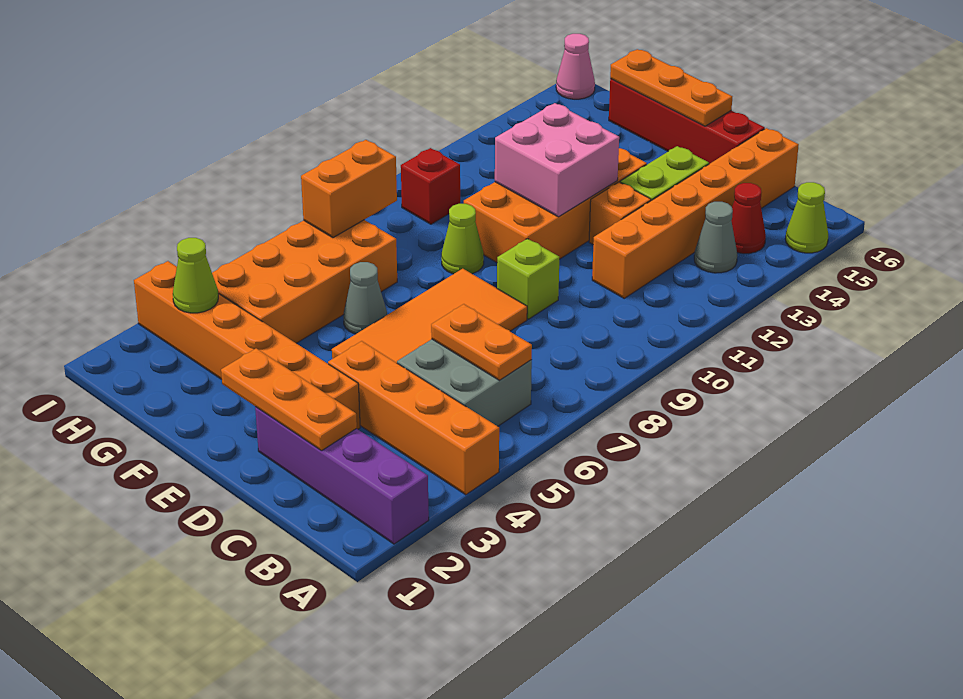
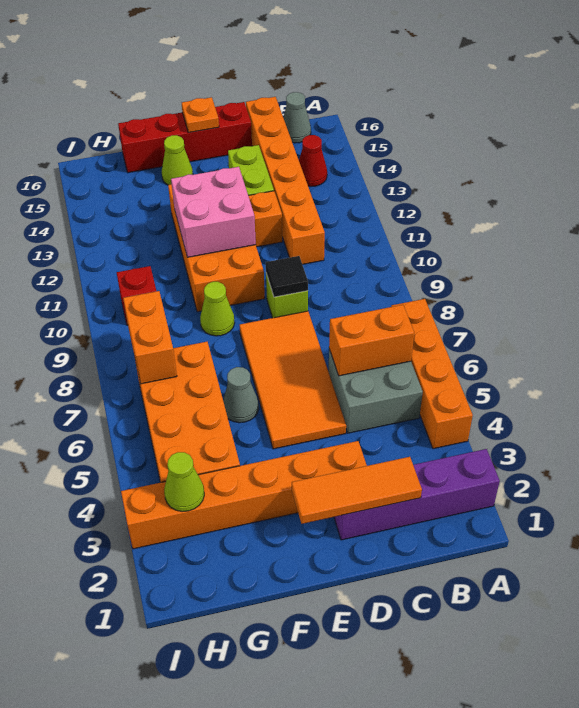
orange brick A4:D4 level 1 -> orange brick A4:A7 level 1
lime cone A15 level 1 -> lime cone F15 level 1
orange plate B6:C6 level 2 -> orange brick B6:C6 level 2
grey cone B13 level 1 -> grey cone B16 level 1
orange plate C2:E2 level 2 -> orange tile C2:E2 level 2
none -> black tile D9 level 2
orange plate E16:G16 level 2 -> orange plate E16 level 2
pink cone I16 level 1 -> none

